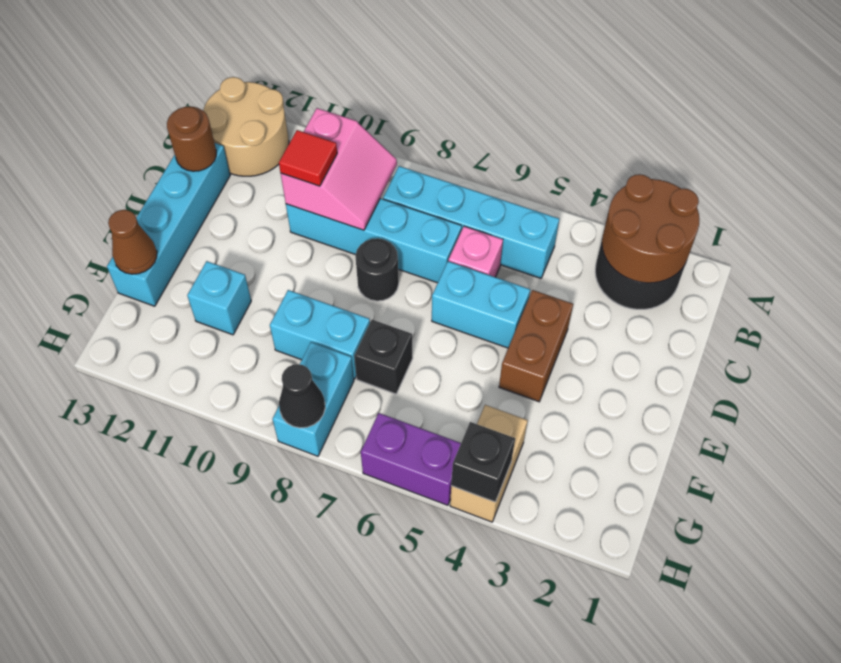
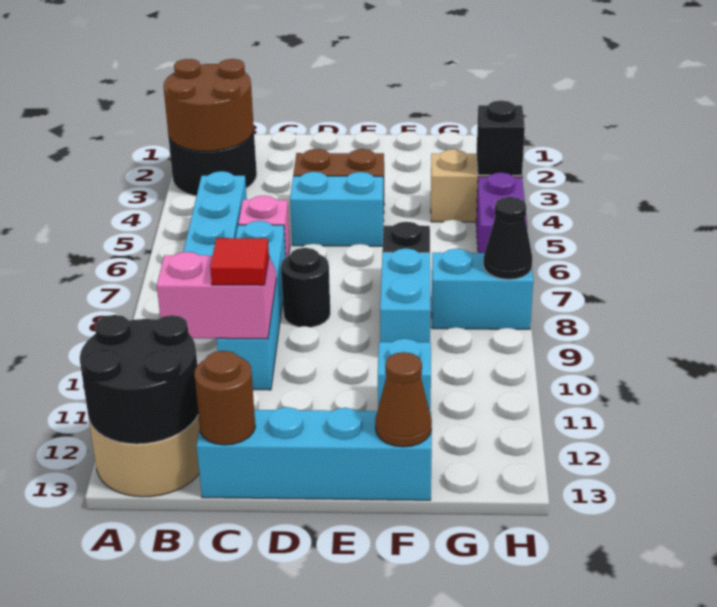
none -> black round brick A12:B13 level 2
cyan brick D5:D6 level 1 -> cyan brick D5:E5 level 1

